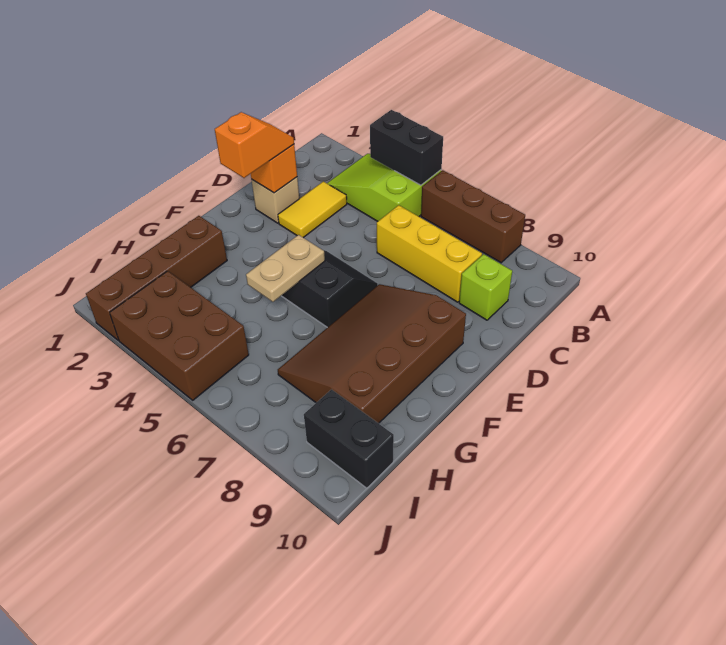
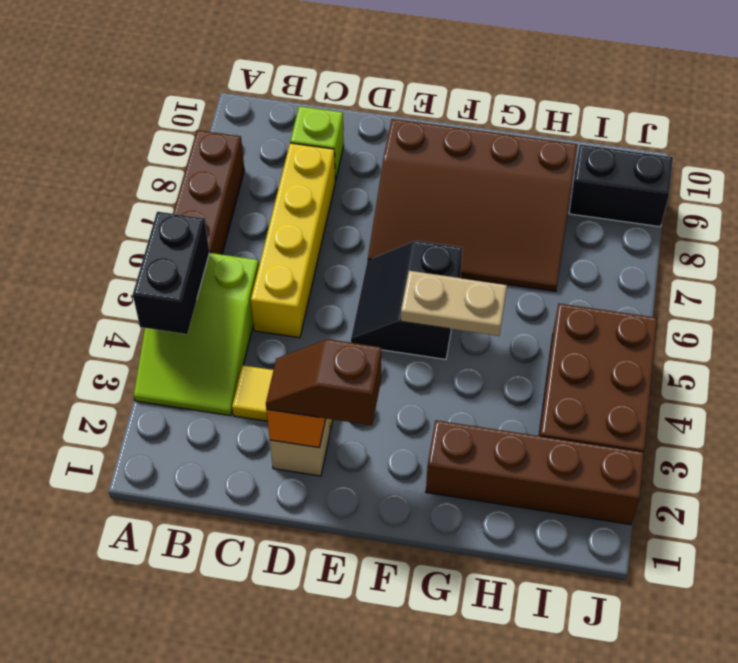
yellow brick C6:C8 level 1 -> yellow brick C5:C8 level 1
orange slope D2:E2 level 3 top E -> brown slope D2:E2 level 3 top E
black brick I9:I10 level 1 -> black brick I9:J9 level 1

